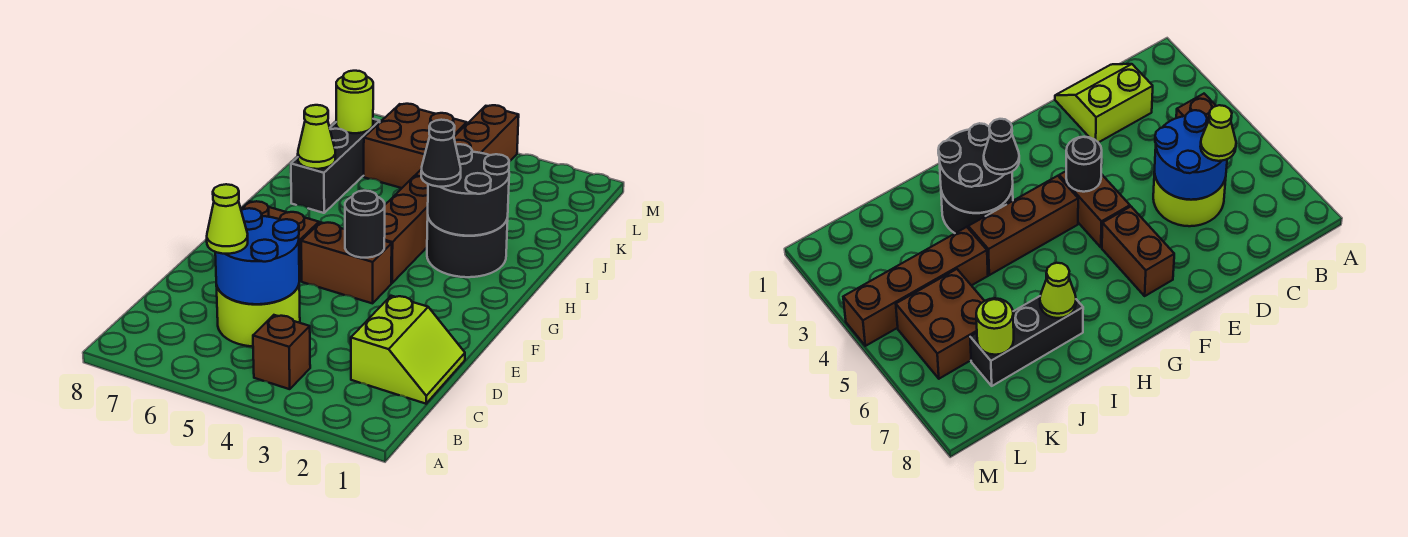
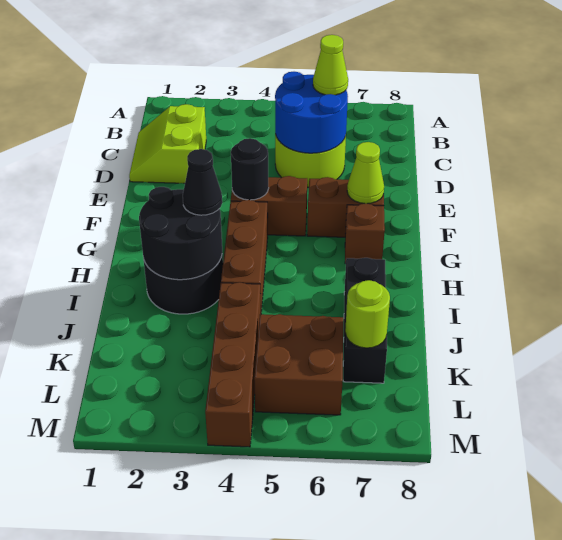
brown brick B4 level 1 -> brown brick G7 level 1
lime cone I7 level 2 -> lime cone F7 level 2

